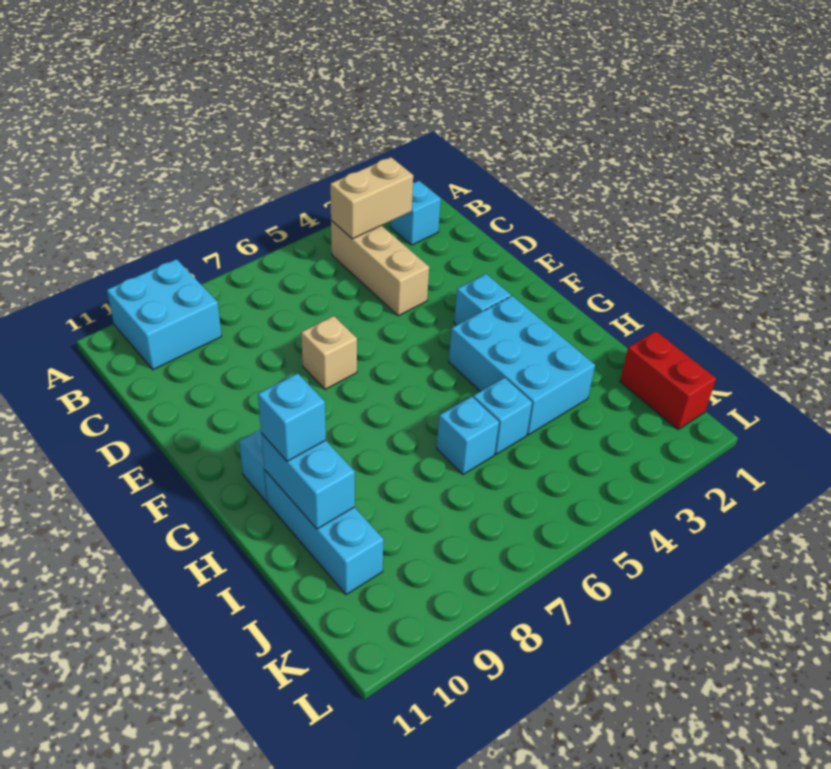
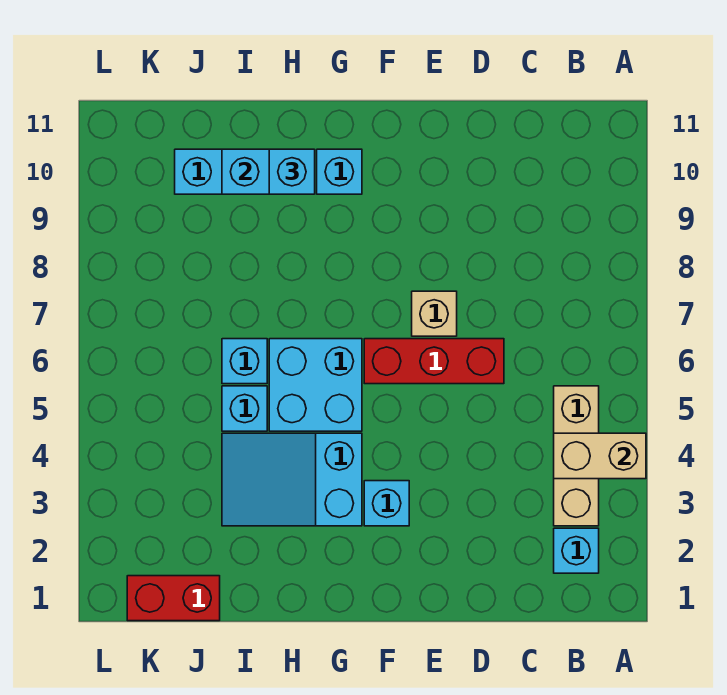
cyan brick A9:B10 level 1 -> cyan brick G5:H6 level 1
tan brick B3:B4 level 2 -> tan brick A4:B4 level 2
tan brick B4:D4 level 1 -> tan brick B3:B5 level 1
none -> red brick D6:F6 level 1
cyan brick G3:I4 level 1 -> cyan slope G3:I4 level 1 top G

